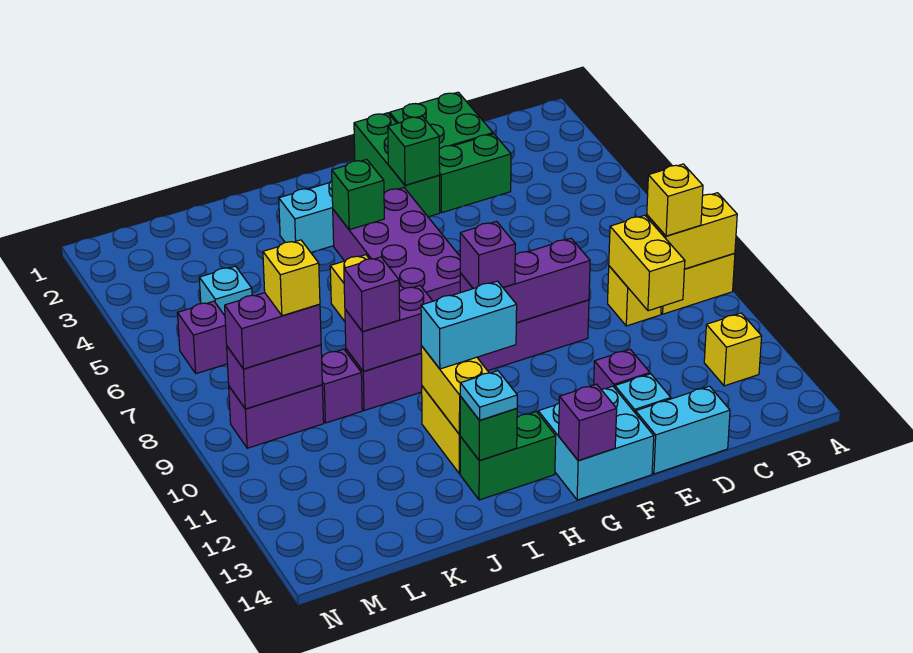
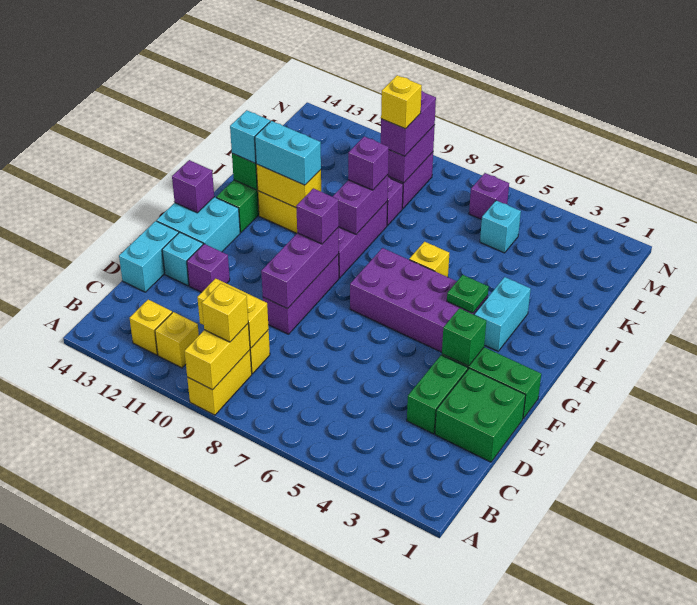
none -> yellow brick B11 level 1
green brick H4 level 2 -> green plate H4 level 2
cyan brick H11:I11 level 3 -> cyan brick I11:I12 level 3
cyan plate I13 level 3 -> cyan brick I13 level 3

